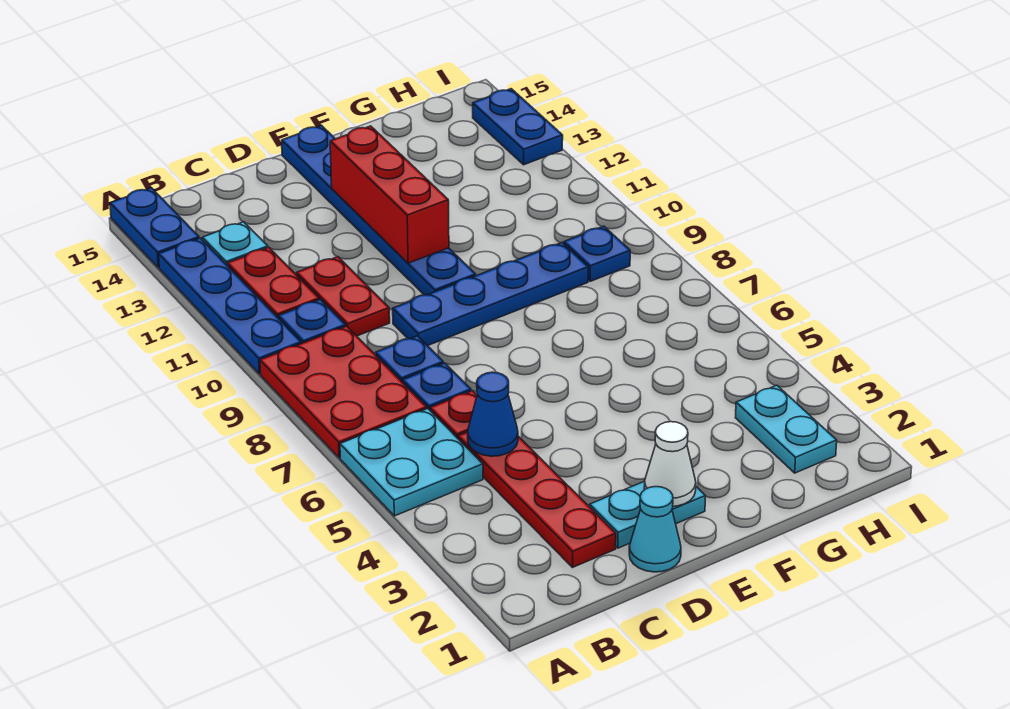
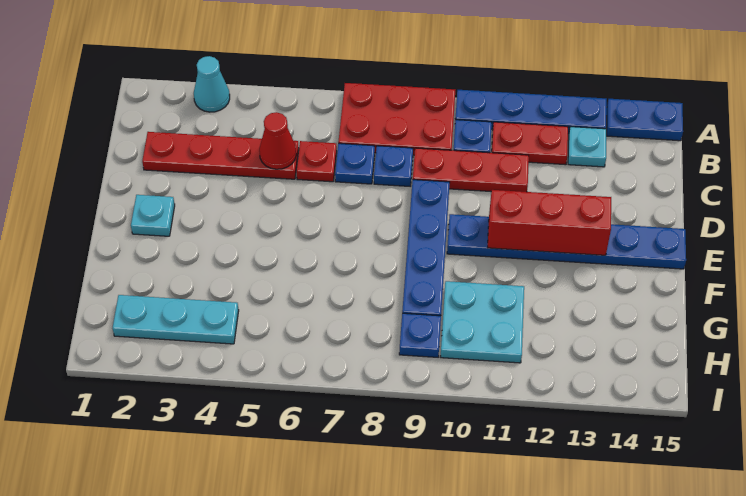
cyan plate A5:B6 level 1 -> cyan plate G10:H11 level 1
blue cone C5 level 2 -> red cone C5 level 2
red plate C10:C11 level 1 -> red plate C9:C11 level 1
cyan cone D1 level 1 -> cyan cone A3 level 1
cyan plate D2:E2 level 1 -> cyan plate E2 level 1
white cone E2 level 2 -> none
cyan plate H2:H3 level 1 -> cyan plate H2:H4 level 1
blue plate I13:I14 level 1 -> none

